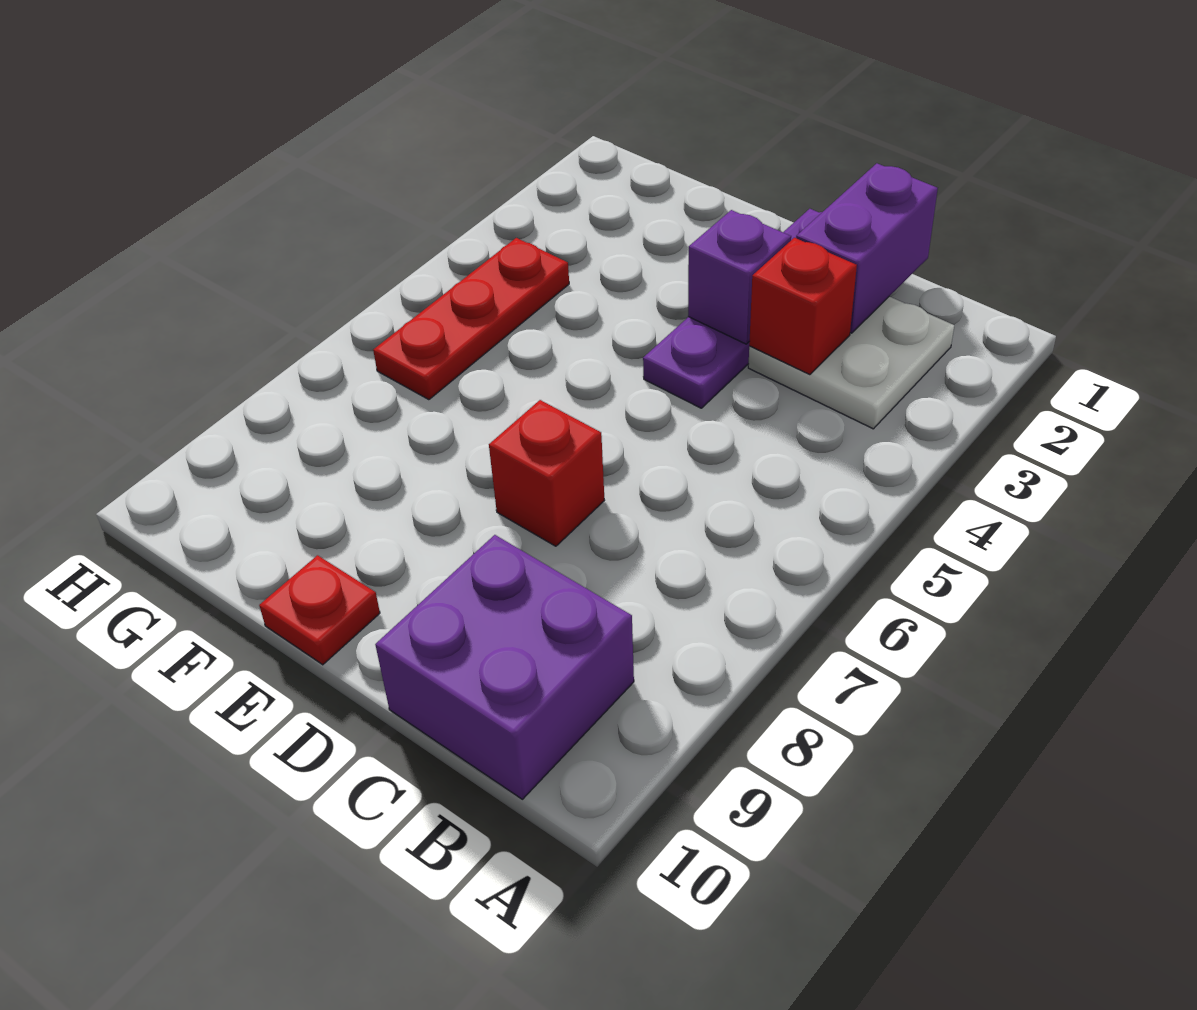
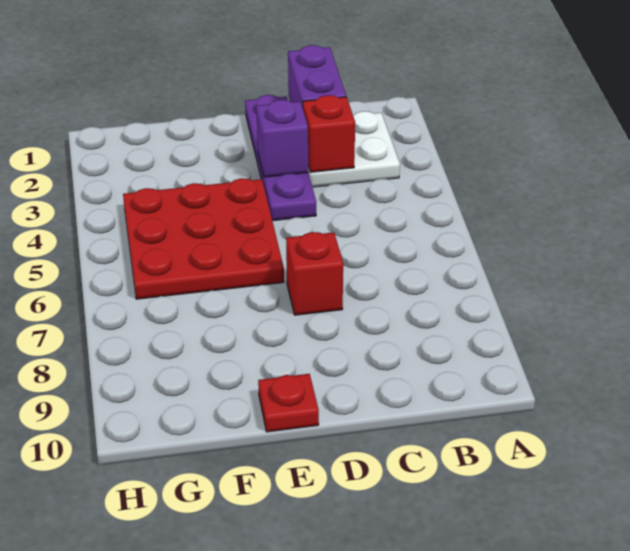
purple brick B9:C10 level 1 -> none
red plate G4:G6 level 1 -> red plate E4:G6 level 1

